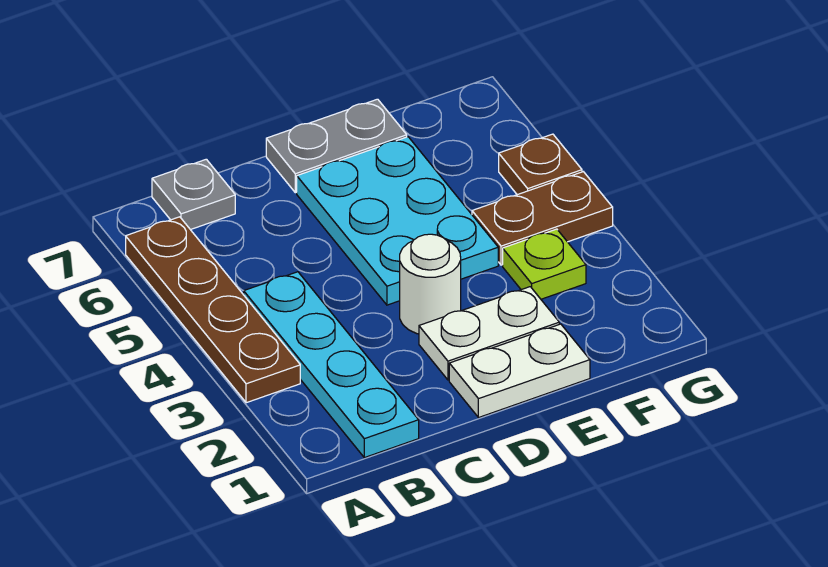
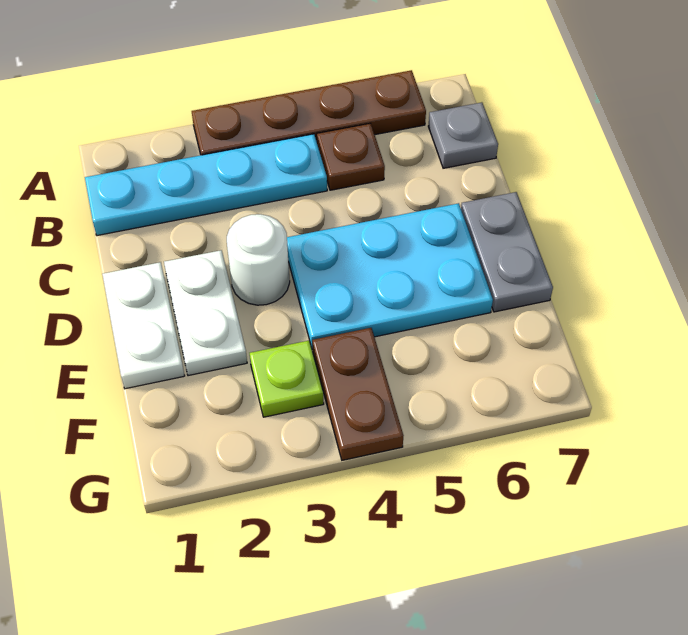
brown plate G5 level 1 -> brown plate B5 level 1

